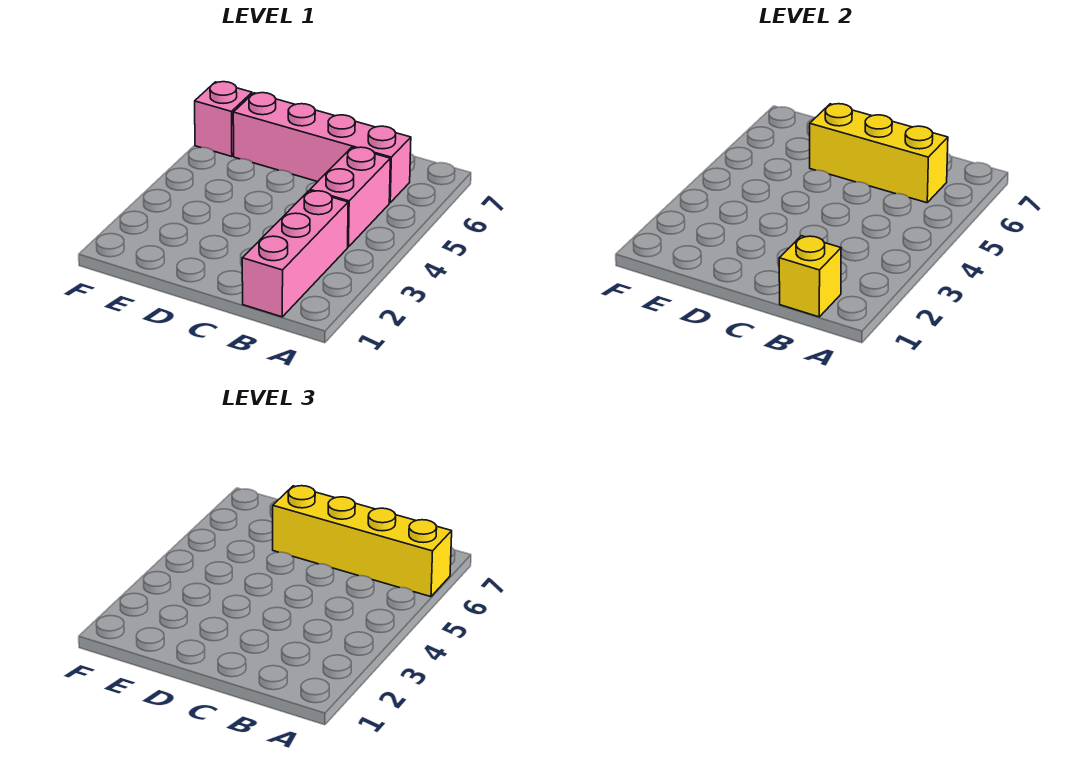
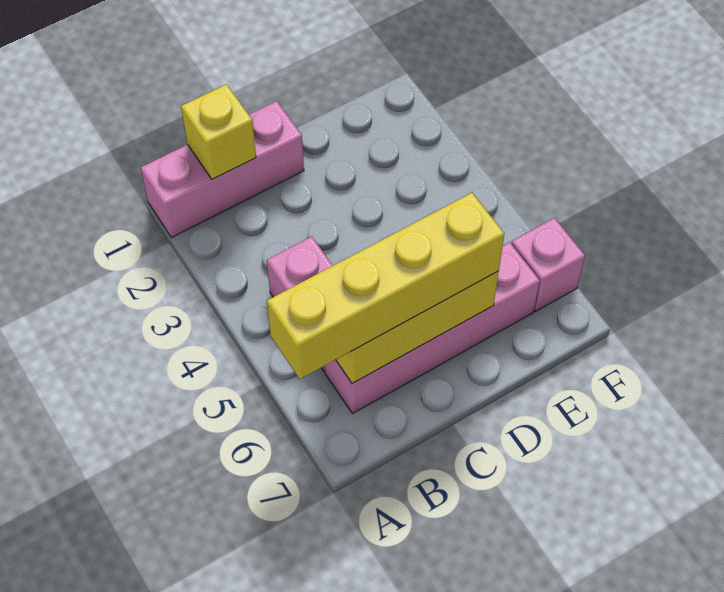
pink brick B1:B3 level 1 -> pink brick A1:C1 level 1

